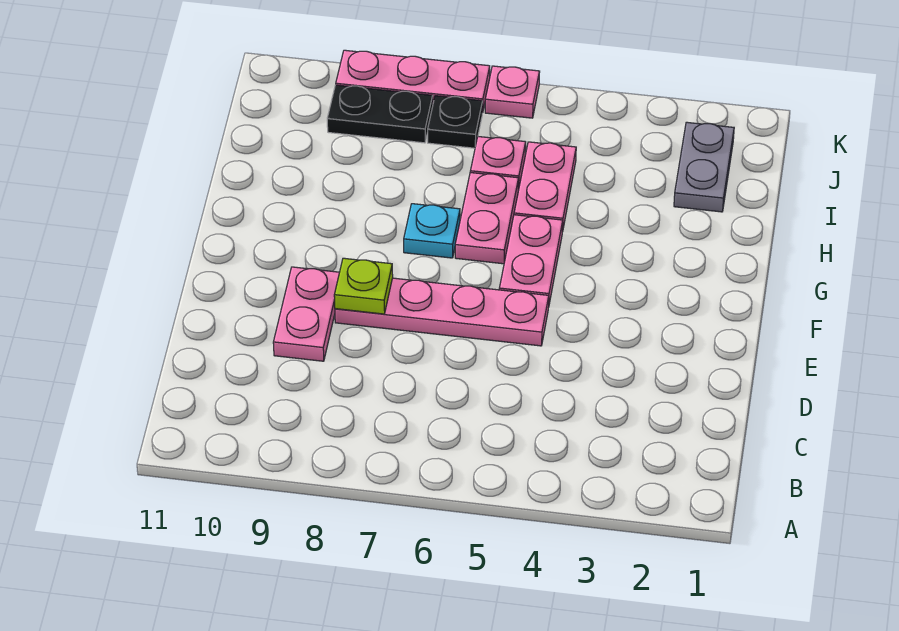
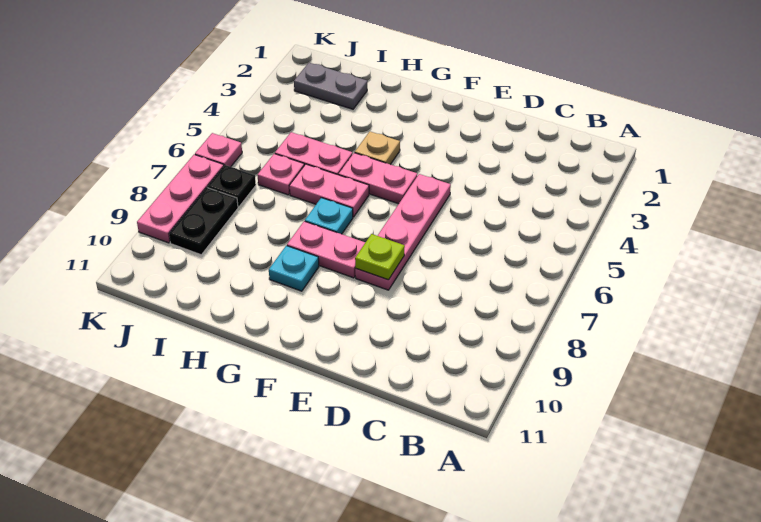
pink plate D9:E9 level 1 -> pink plate F8:G8 level 1
none -> tan plate G4 level 1
none -> cyan plate G9 level 1

